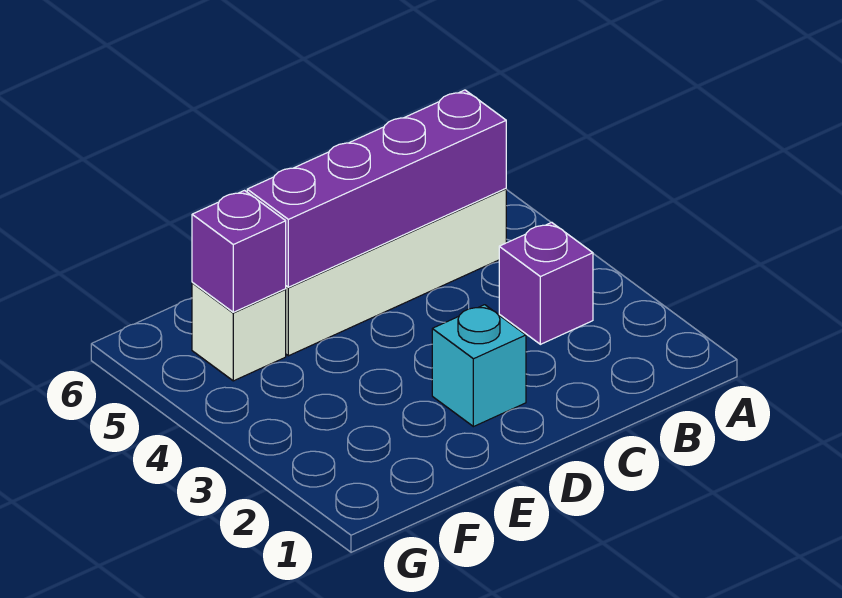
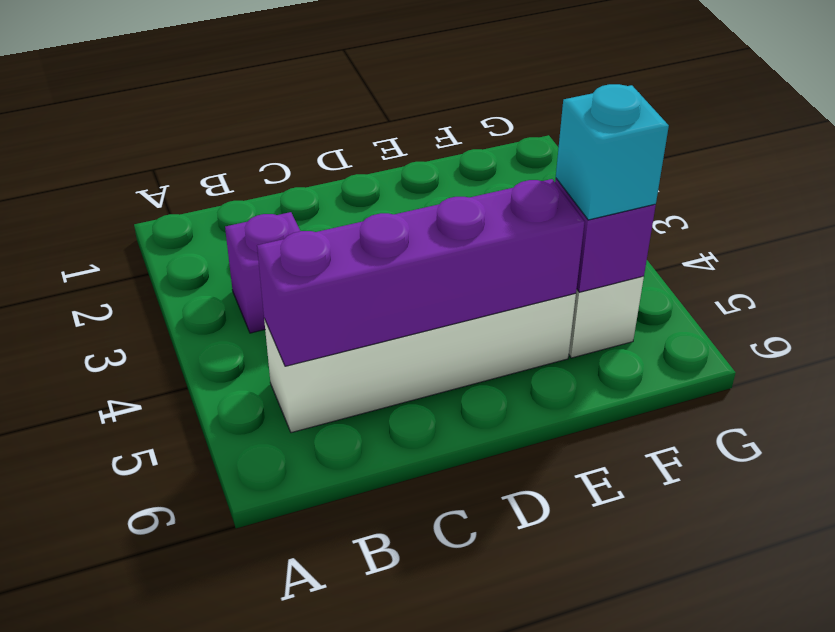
cyan brick D2 level 1 -> cyan brick F5 level 3

